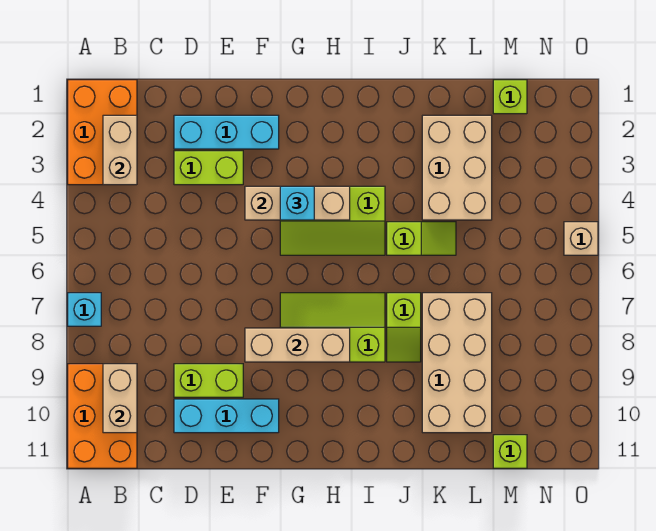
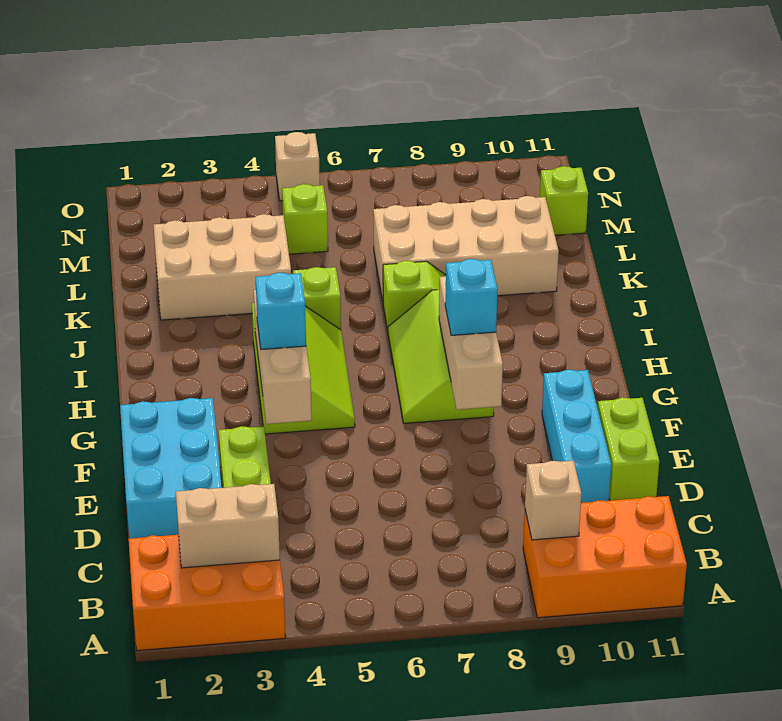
cyan brick A7 level 1 -> cyan brick G8 level 3
tan brick B9:B10 level 2 -> tan brick B9 level 2
cyan brick D2:F2 level 1 -> cyan brick D1:F2 level 1
lime brick D9:E9 level 1 -> lime brick D11:E11 level 1
lime brick M1 level 1 -> lime brick M5 level 1

